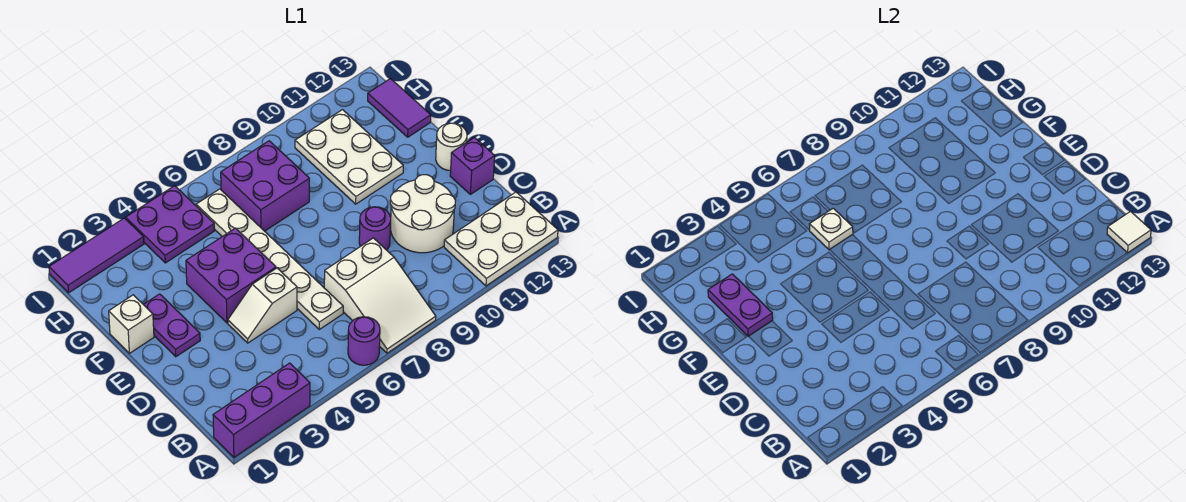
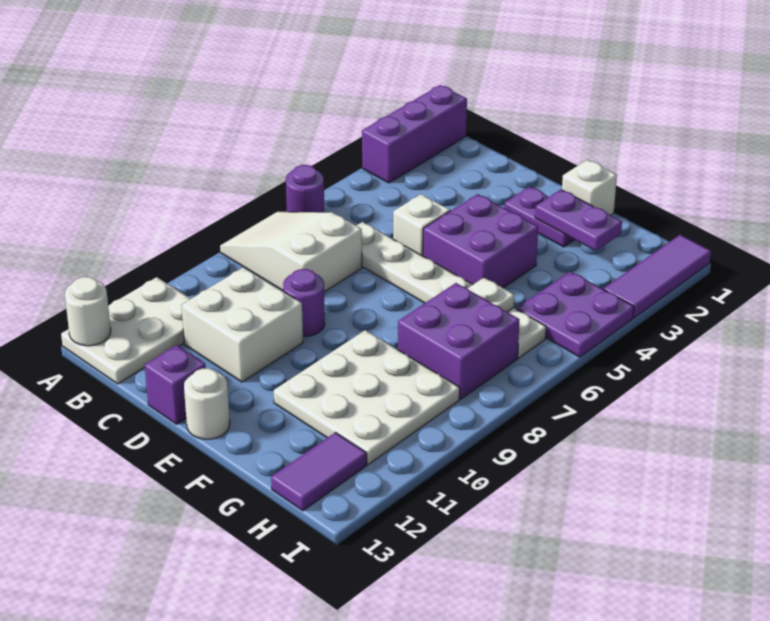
white tile A13 level 2 -> white round brick A13 level 2
white round brick C10:D11 level 1 -> white brick C10:D11 level 1
white plate F10:H11 level 1 -> white plate F9:H11 level 1
purple tile G13:H13 level 1 -> purple tile H12:H13 level 1

